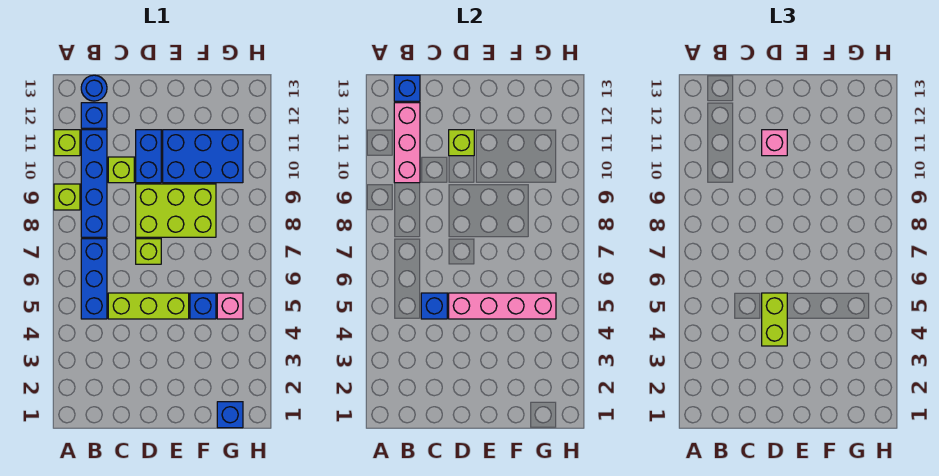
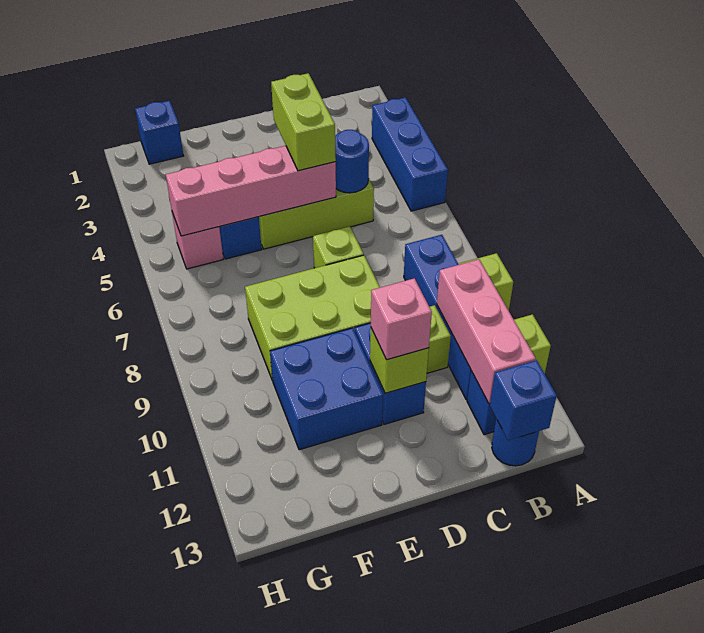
blue brick B5:B7 level 1 -> blue brick A3:A5 level 1
blue brick C5 level 2 -> blue round brick C5 level 2
blue brick E10:G11 level 1 -> blue brick E10:F11 level 1

